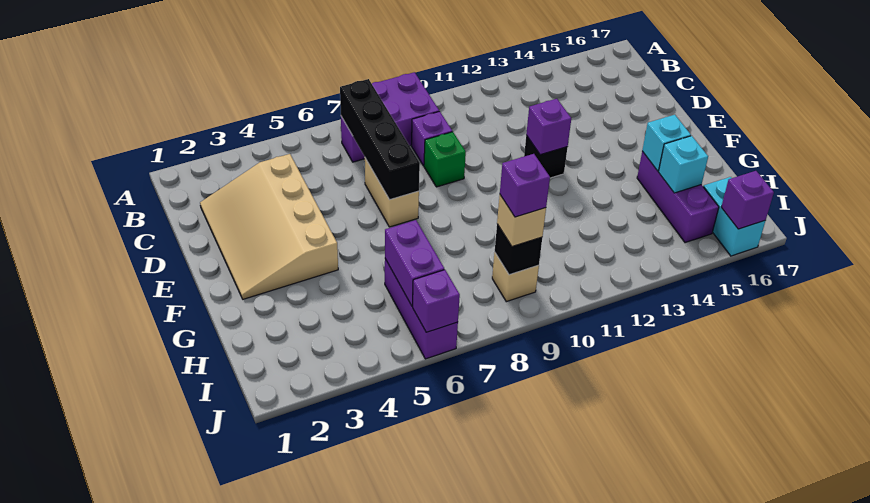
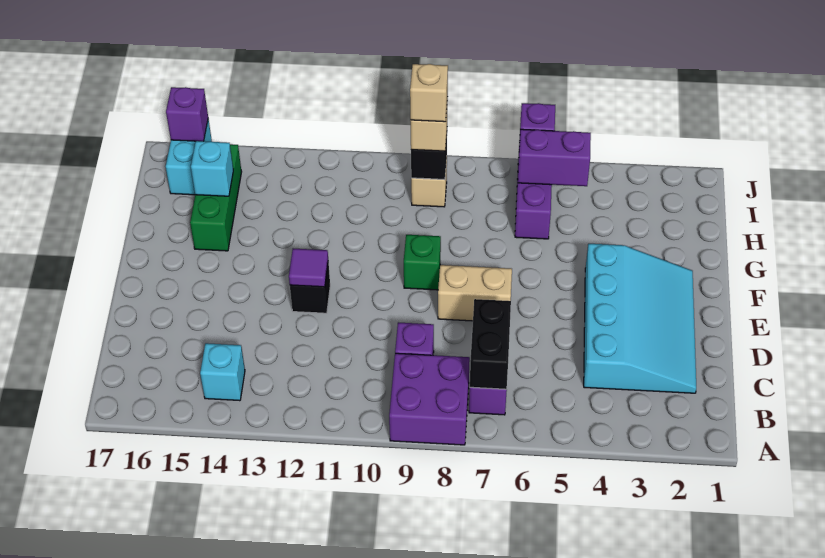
black brick B7:E7 level 2 -> black brick B7:C7 level 2
tan slope C2:F4 level 1 top 4 -> cyan slope C2:F4 level 1 top 4
tan brick D7:E7 level 1 -> tan brick E7:E8 level 1
green brick D9 level 1 -> green brick F9 level 1
purple brick E12 level 2 -> purple tile E12 level 2
purple brick G15:I15 level 1 -> green brick G15:I15 level 1
cyan brick G15 level 2 -> cyan brick B14 level 1
purple brick H6:I6 level 2 -> purple brick I5:I6 level 2
purple brick I9 level 4 -> tan brick I9 level 4

